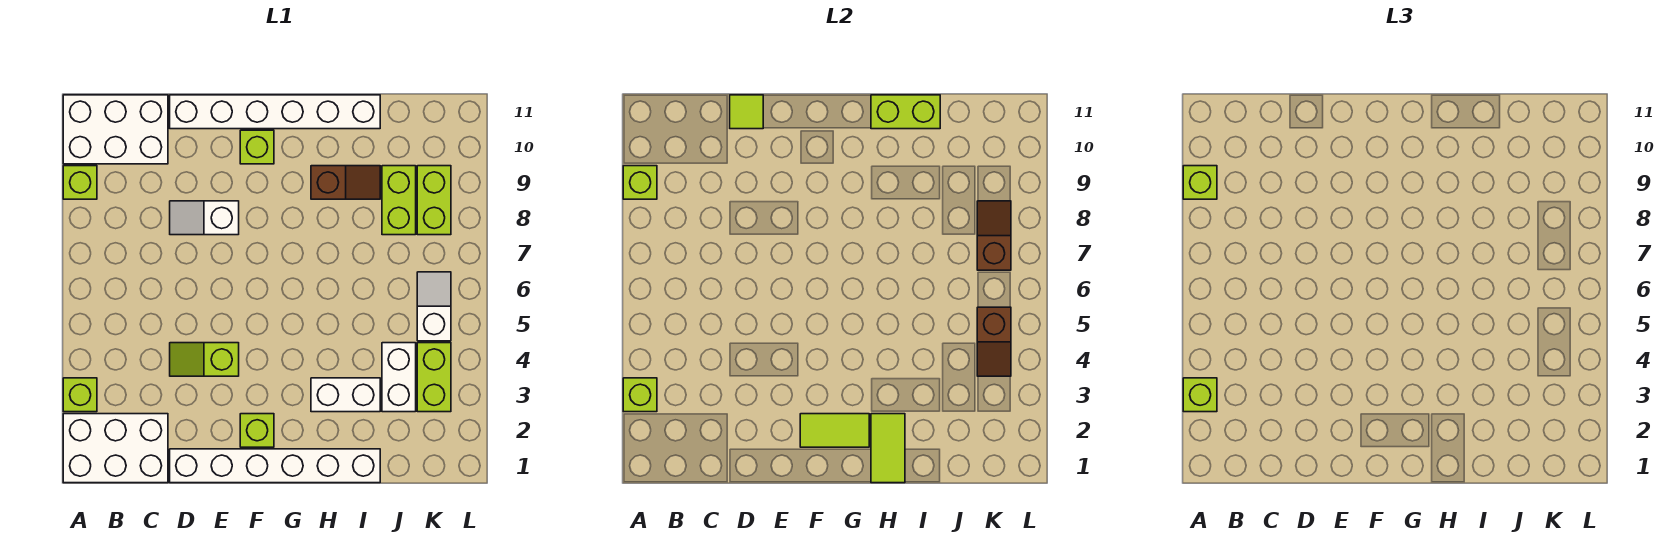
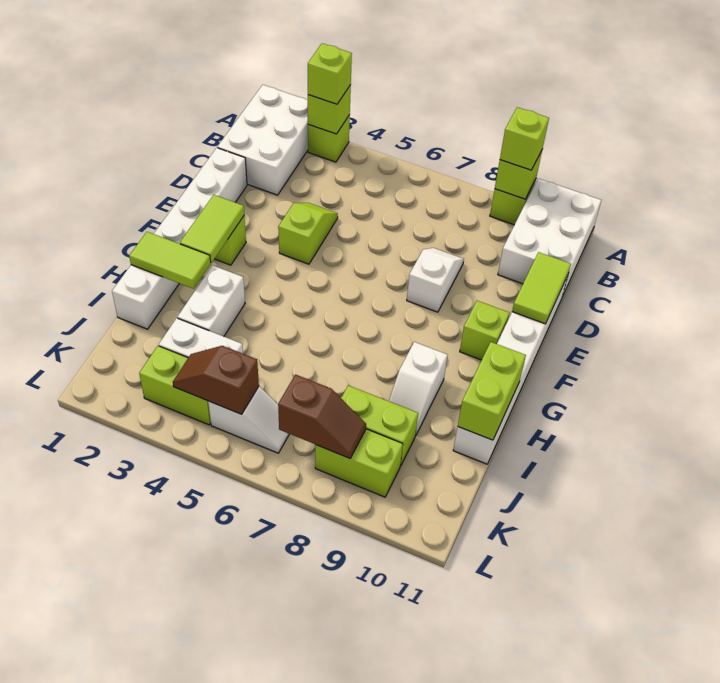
lime tile D11 level 2 -> lime tile D11:E11 level 2
brown slope H9:I9 level 1 top H -> white slope H9:I9 level 1 top H

